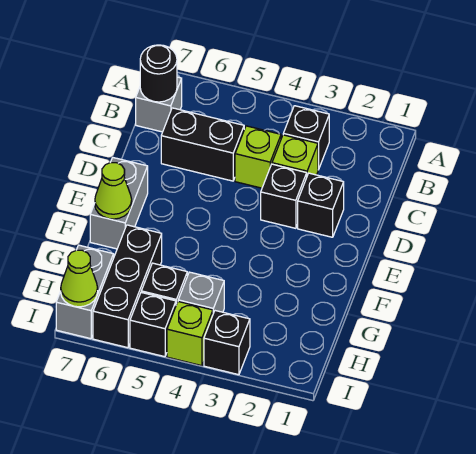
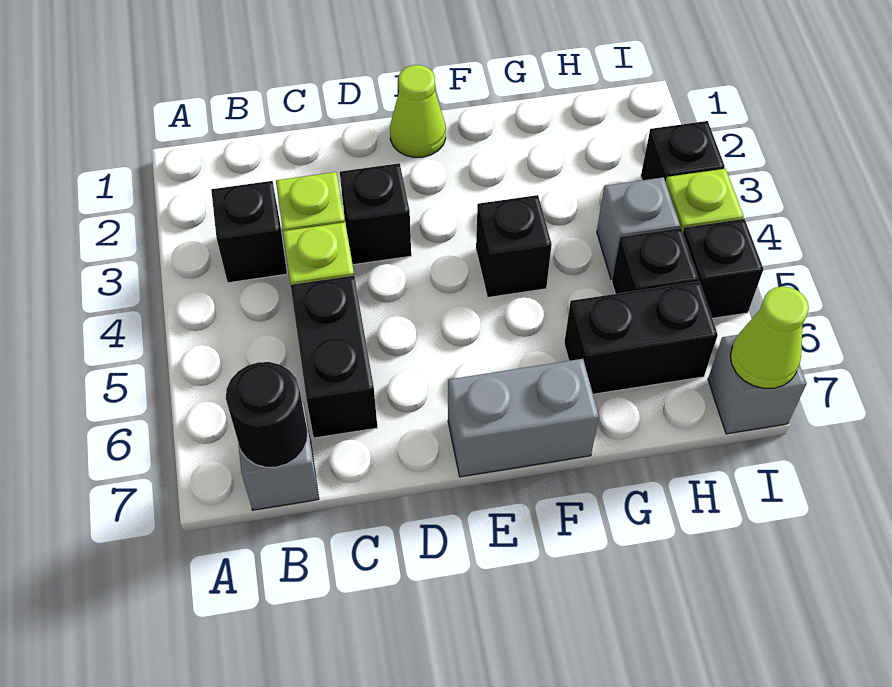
black brick D2 level 1 -> black brick F4 level 1
lime cone F7 level 2 -> lime cone E1 level 1
black brick G6:I6 level 1 -> black brick G6:H6 level 1
grey brick H7:I7 level 1 -> grey brick I7 level 1

